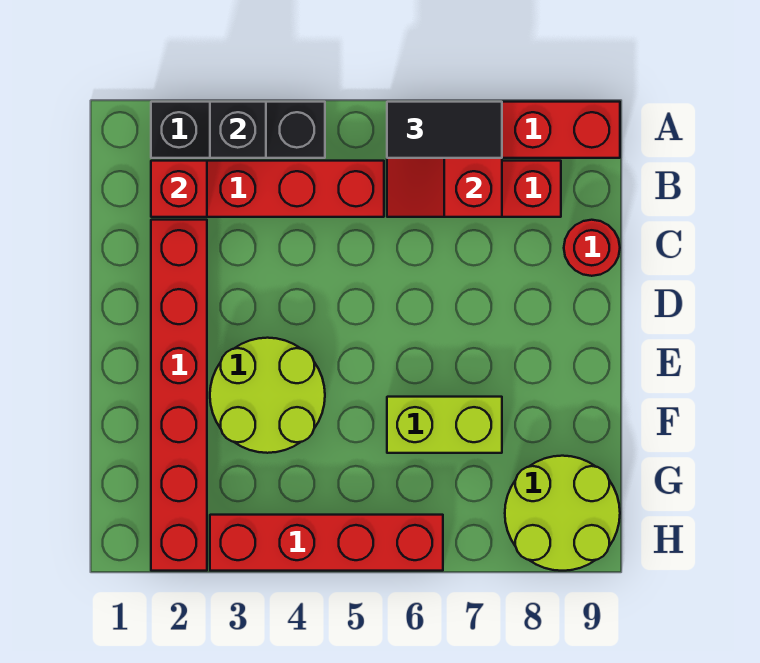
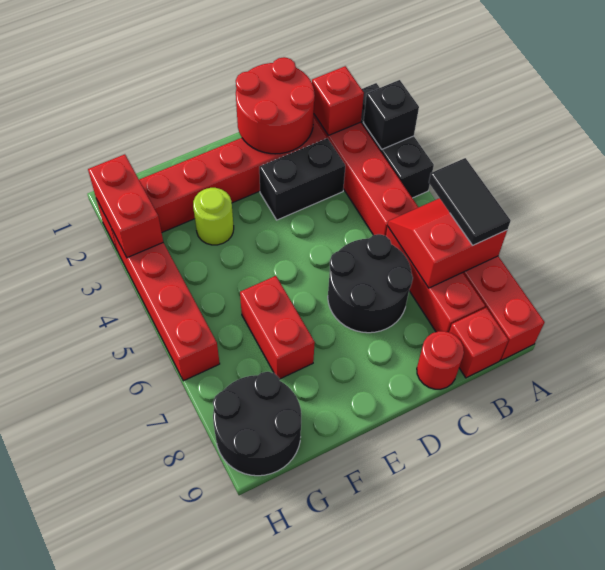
none -> red brick B9 level 1
none -> red round brick C1:D2 level 2
none -> black brick C3:D3 level 1
none -> black round brick C6:D7 level 1
lime round brick E3:F4 level 1 -> lime round brick F3 level 1
lime brick F6:F7 level 1 -> red brick F6:F7 level 1
lime round brick G8:H9 level 1 -> black round brick G8:H9 level 1
none -> red brick H2:H3 level 2

